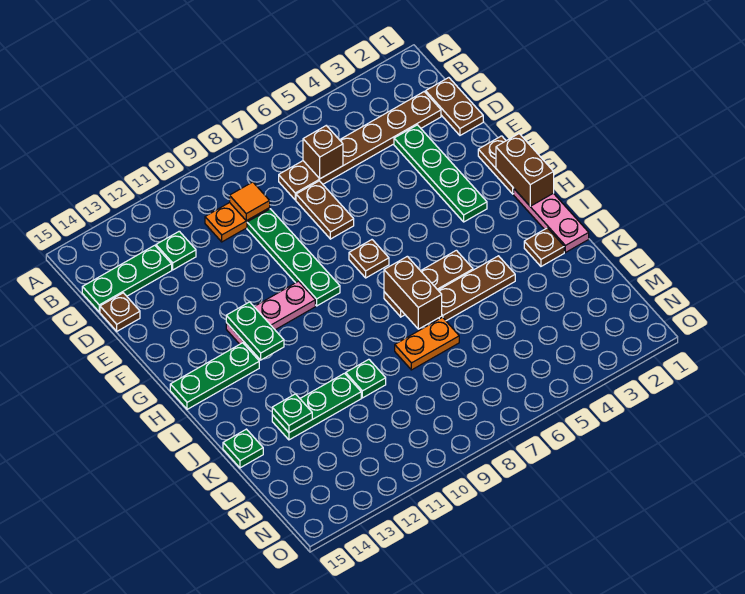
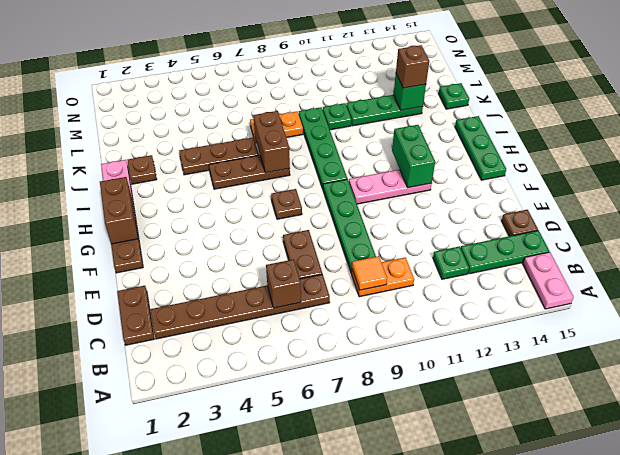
none -> pink plate A15:B15 level 1
green plate D3:G3 level 1 -> green plate H9:K9 level 1
green plate G12:H12 level 2 -> green brick G12:H12 level 2
green plate H13:H15 level 1 -> green plate G15:I15 level 1
green plate K13 level 2 -> green brick K13 level 2
none -> brown brick K13 level 3

